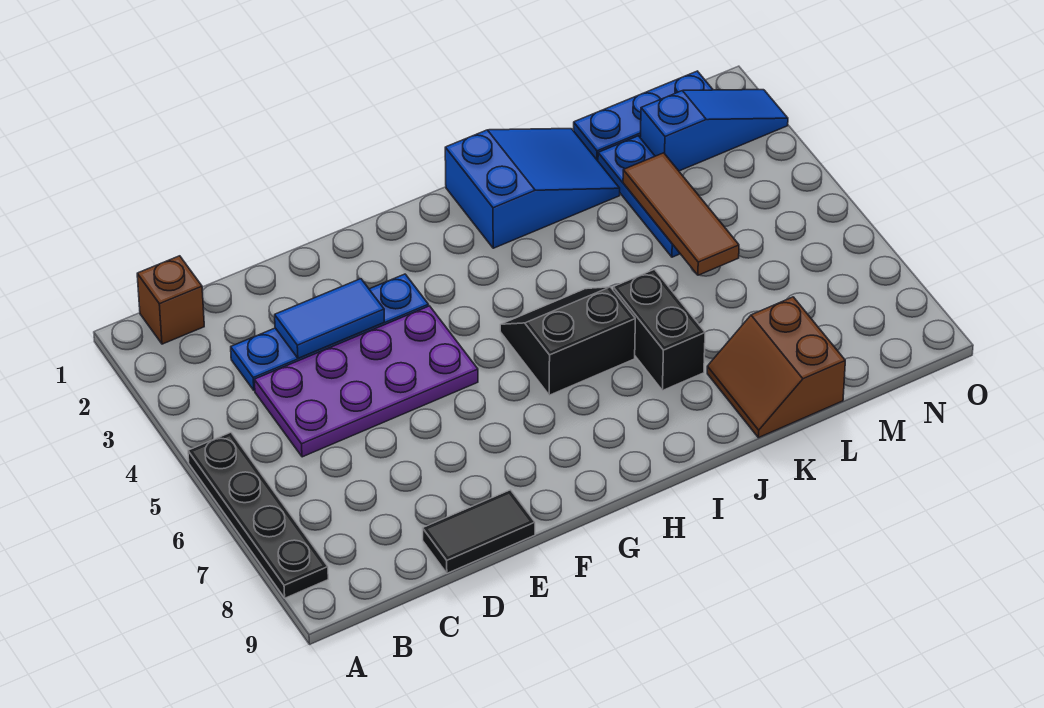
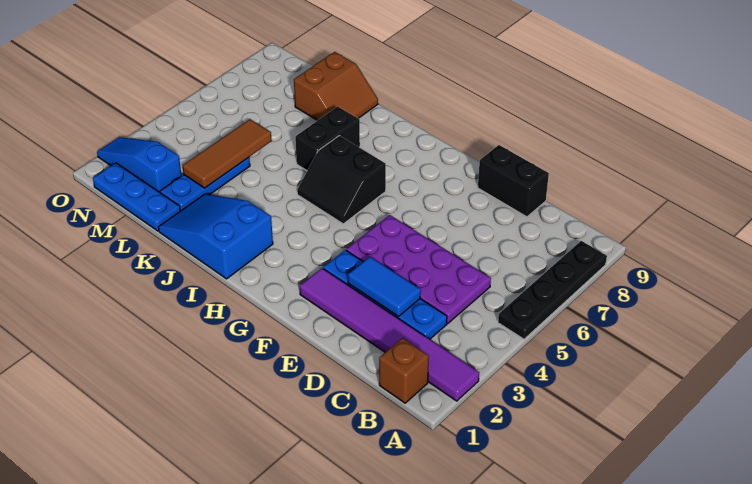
none -> purple tile A2:F2 level 1
black tile D9:E9 level 1 -> black brick D9:E9 level 1

